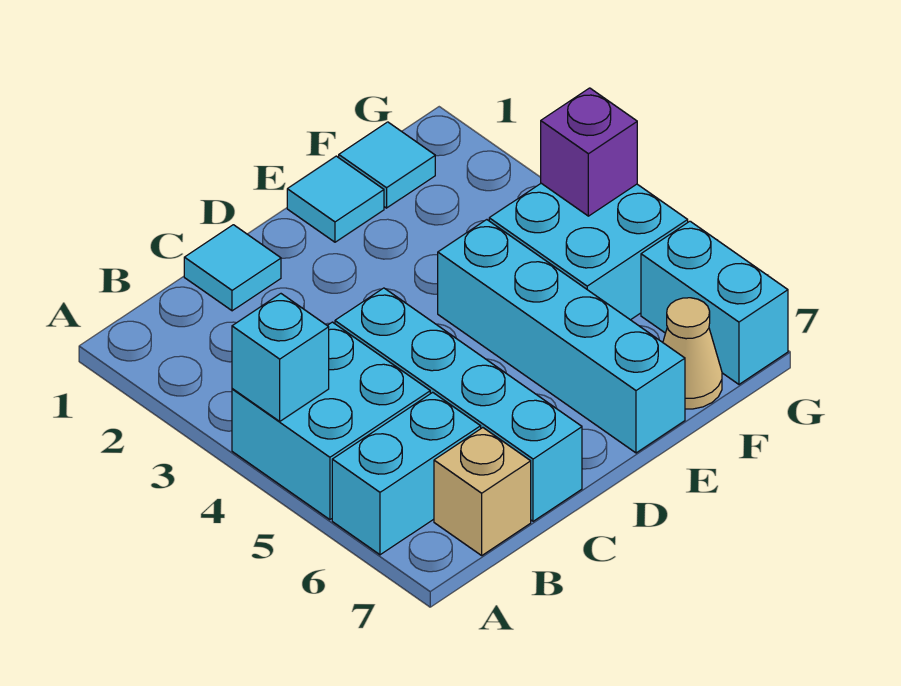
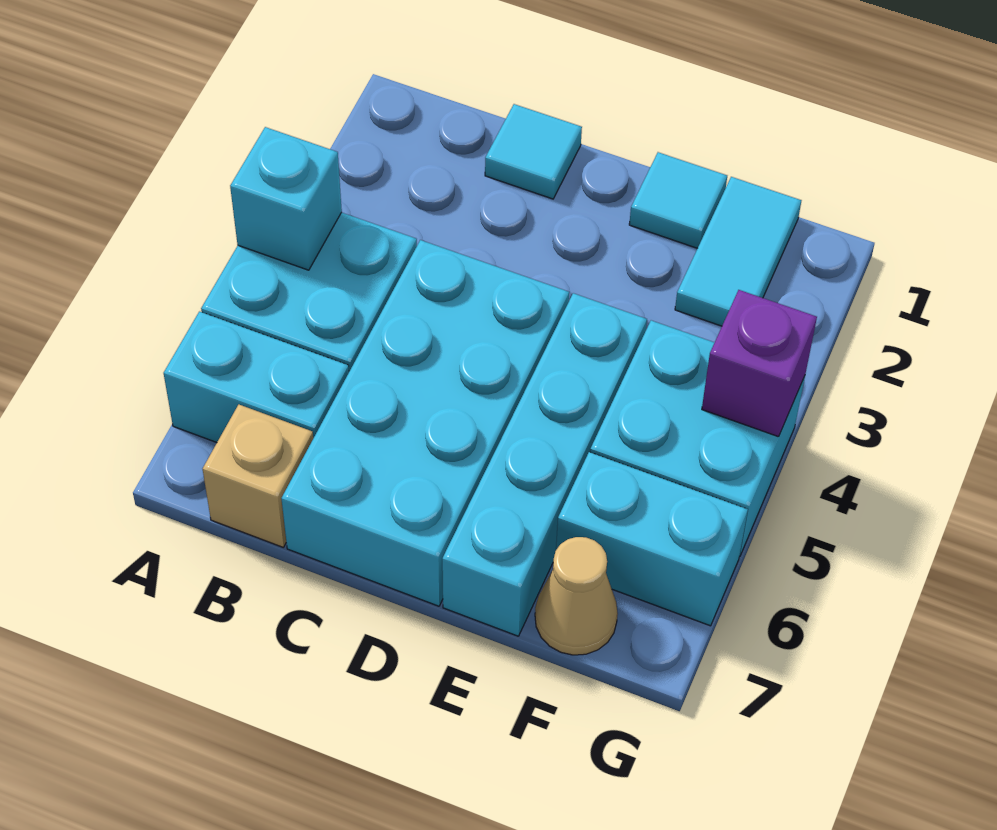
cyan brick C4:C7 level 1 -> cyan brick C4:D7 level 1
cyan tile F1 level 1 -> cyan tile F1:F2 level 1
cyan brick G6:G7 level 1 -> cyan brick F6:G6 level 1

